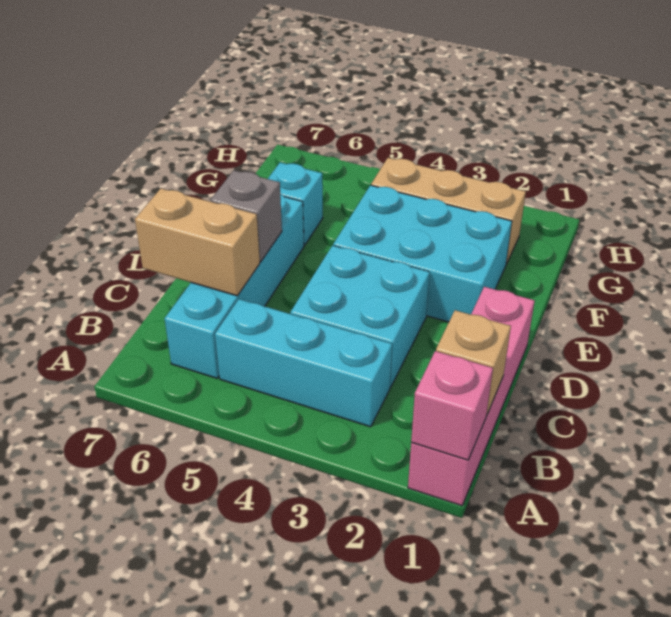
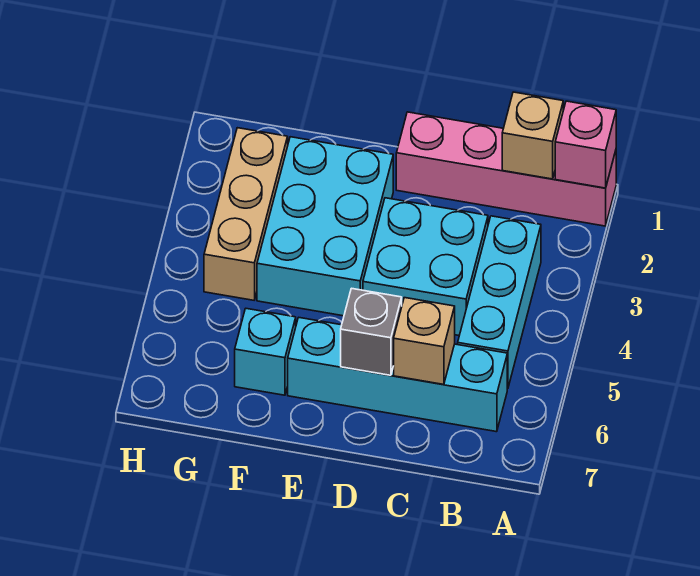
tan brick C6:C7 level 2 -> tan brick C6 level 2

